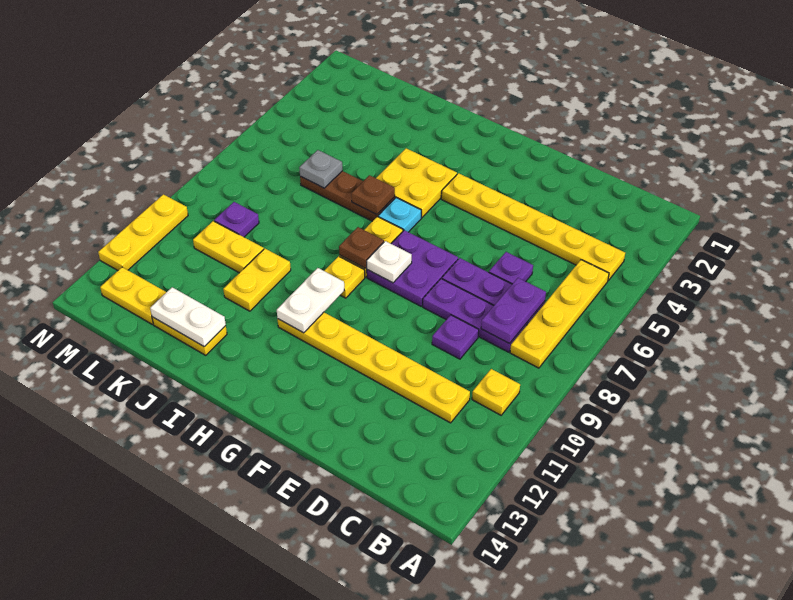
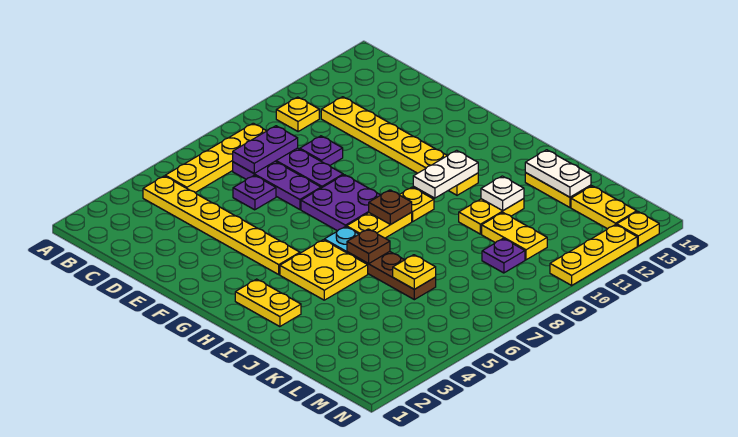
white plate G8 level 2 -> white plate J11 level 2
none -> yellow plate H2:I2 level 1
grey plate K6 level 2 -> yellow plate K6 level 2
none -> yellow plate N13 level 1

